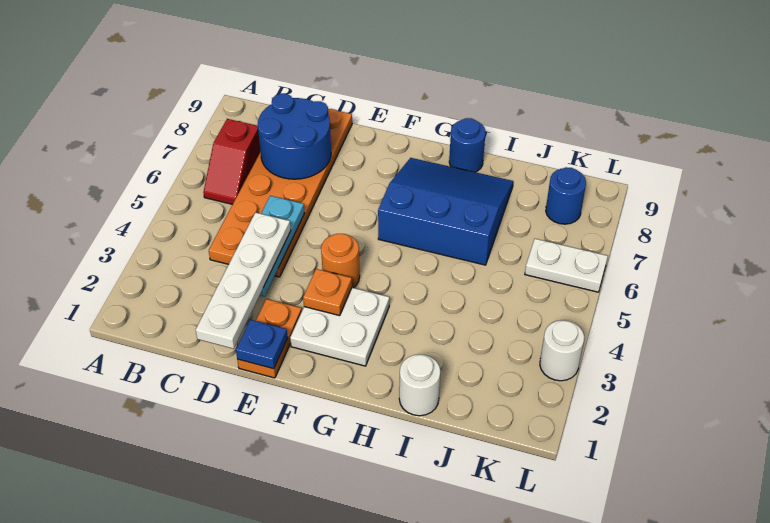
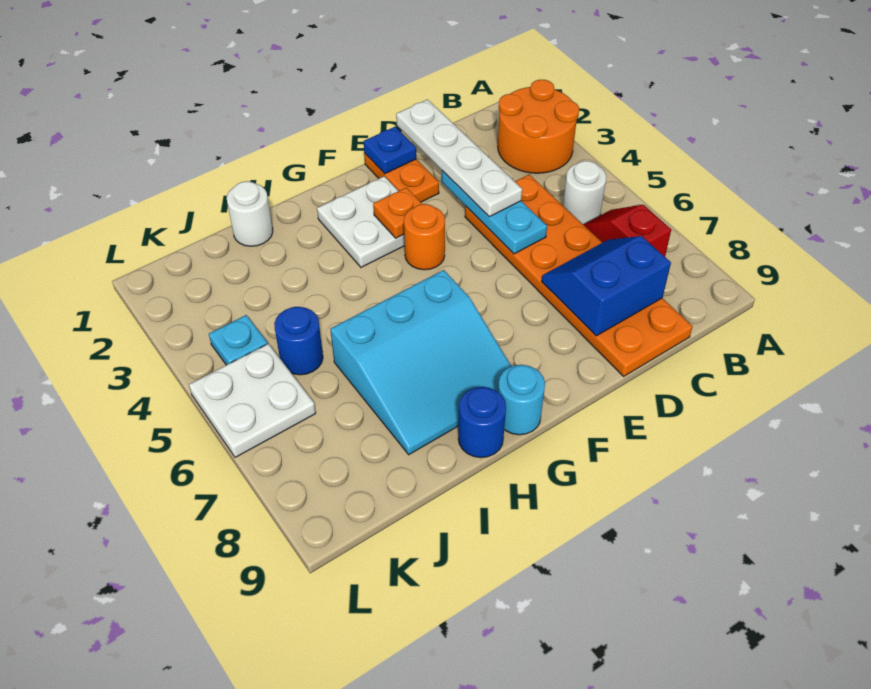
none -> orange round brick A2:B3 level 1
blue round brick C7:D8 level 2 -> blue slope C7:D8 level 2 top 8
blue slope G6:I8 level 1 top 6 -> cyan slope G6:I8 level 1 top 6
none -> cyan round brick G9 level 1
none -> cyan plate K4 level 1
white plate K6:L6 level 1 -> white plate K5:L6 level 1
blue round brick K8 level 1 -> blue round brick J5 level 1
white round brick L3 level 1 -> white round brick B5 level 1

